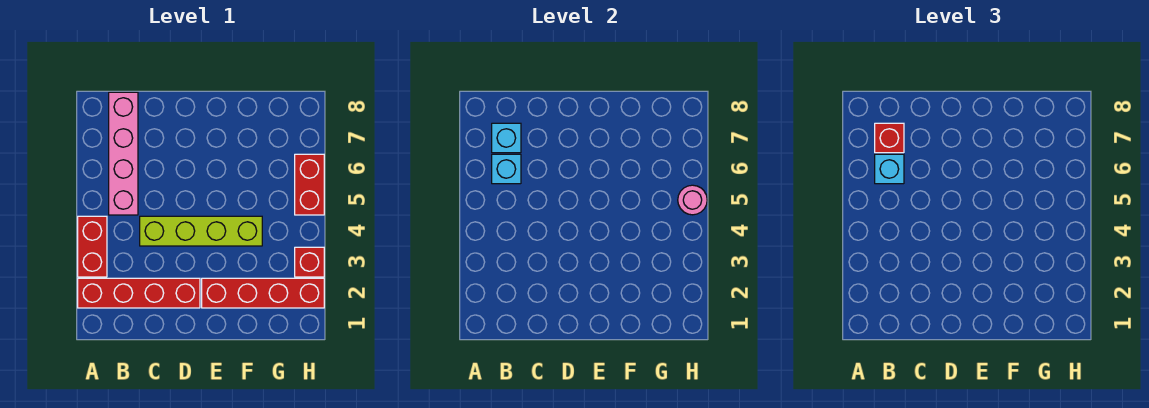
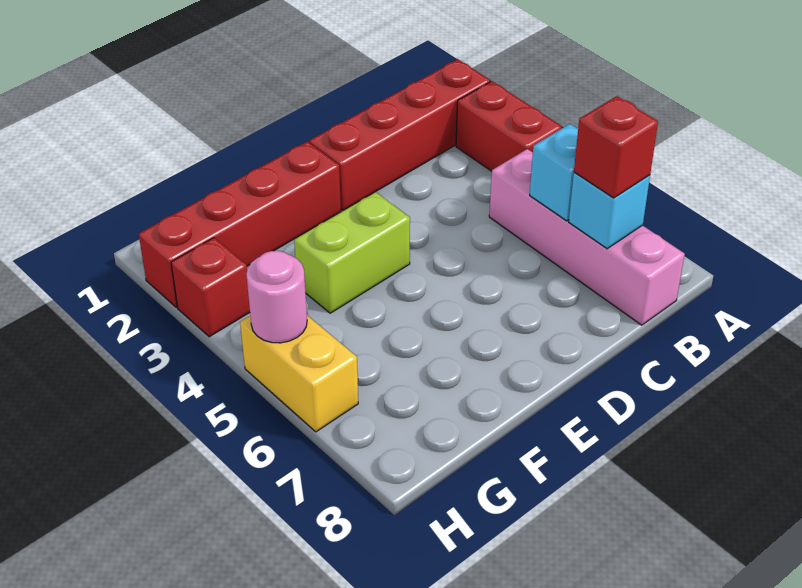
cyan brick B6 level 3 -> none
lime brick C4:F4 level 1 -> lime brick E4:F4 level 1
red brick H5:H6 level 1 -> yellow brick H5:H6 level 1

